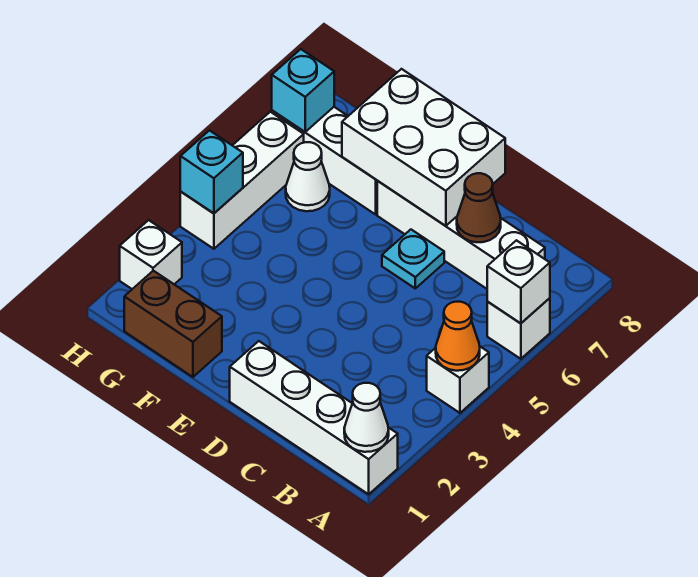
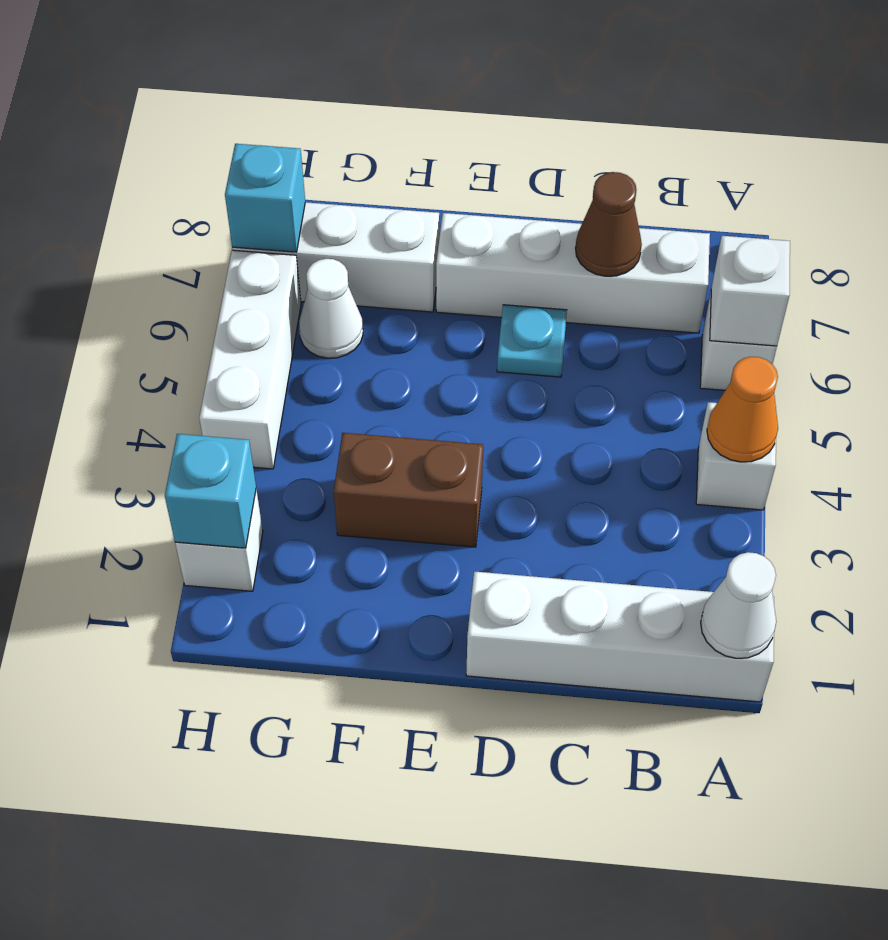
white brick D7:F8 level 2 -> none
brown brick F1:G1 level 1 -> brown brick E3:F3 level 1
cyan brick H4 level 2 -> cyan brick H2 level 2

